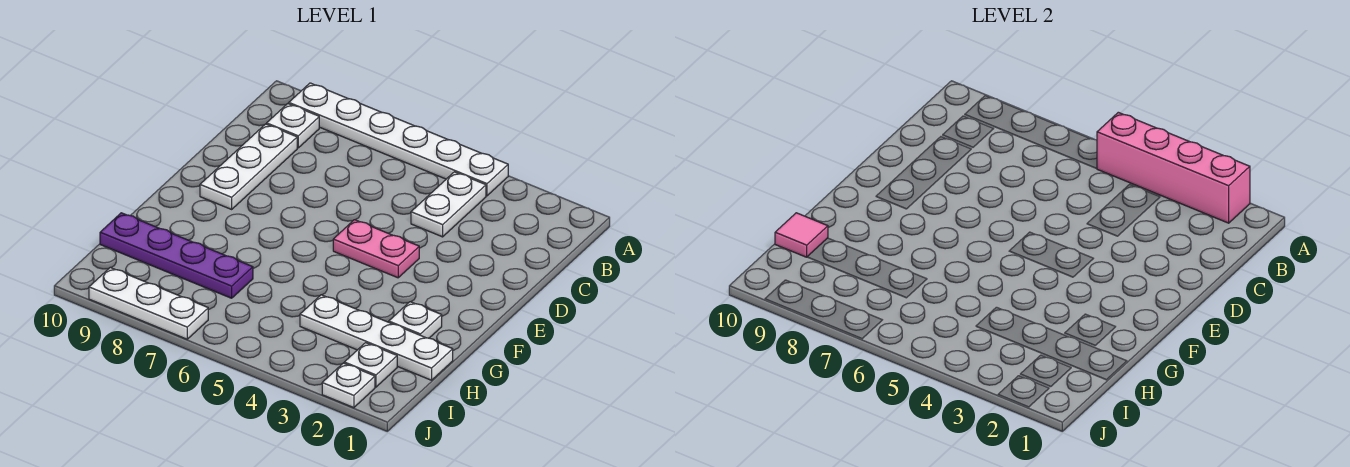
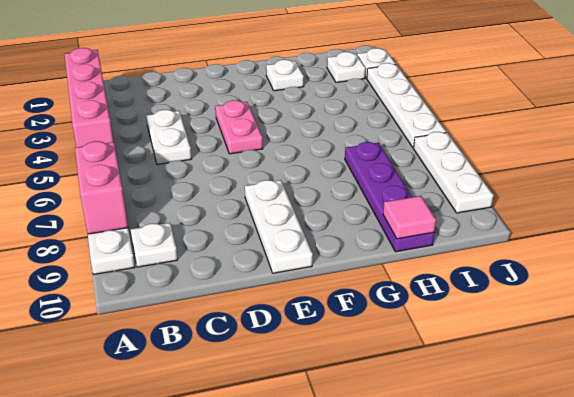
none -> pink brick A7:A8 level 2
white plate B4:C4 level 1 -> white plate C4:C5 level 1
white plate C9:E9 level 1 -> white plate E8:E10 level 1
white plate H1:H4 level 1 -> white plate J3:J6 level 1

